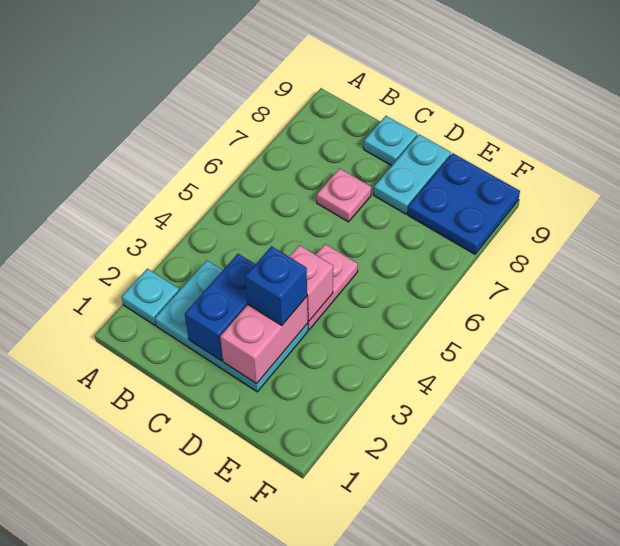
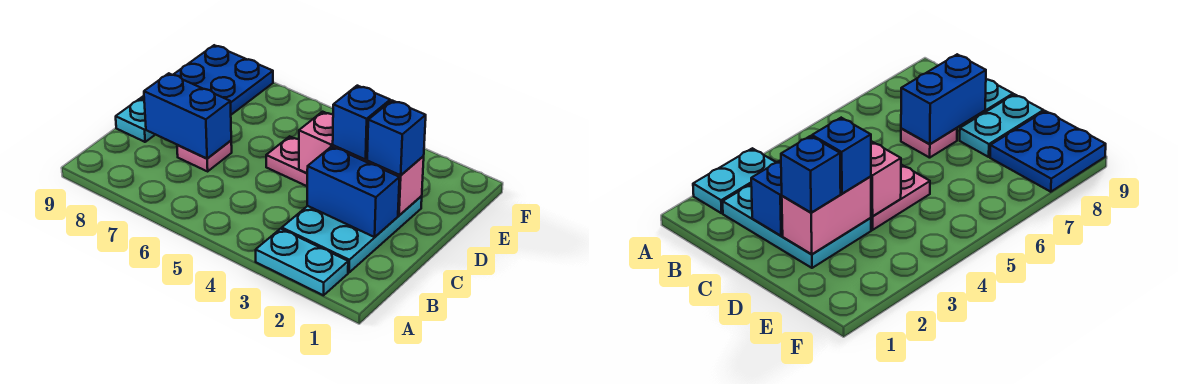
cyan plate A2 level 1 -> cyan plate A2:A3 level 1
none -> blue brick C7:C8 level 2
none -> blue brick D2 level 3

